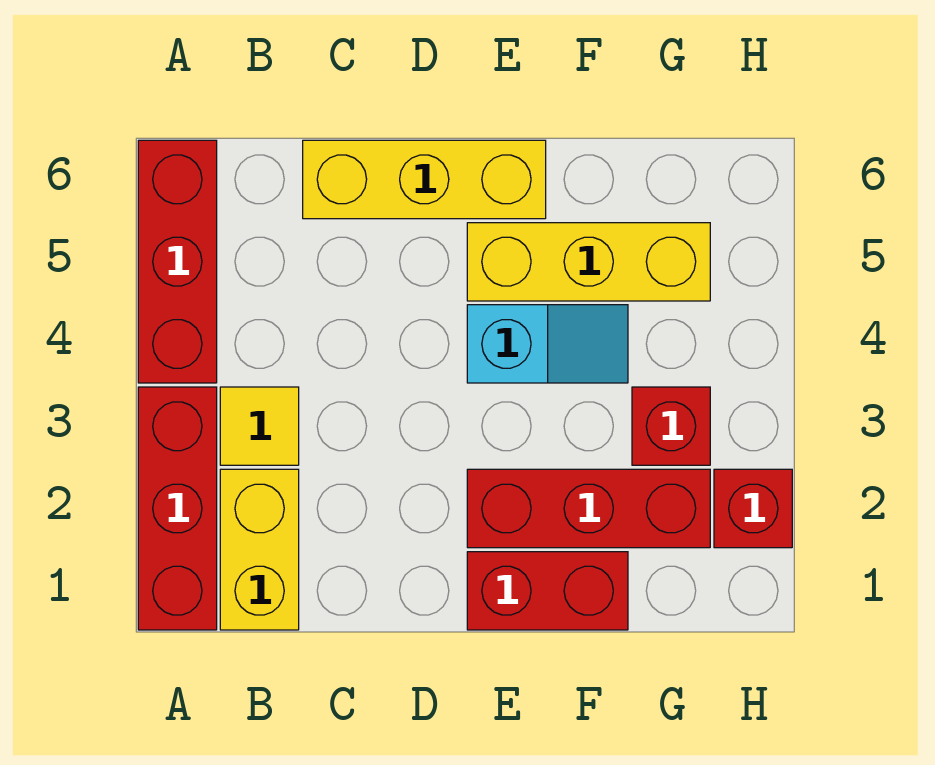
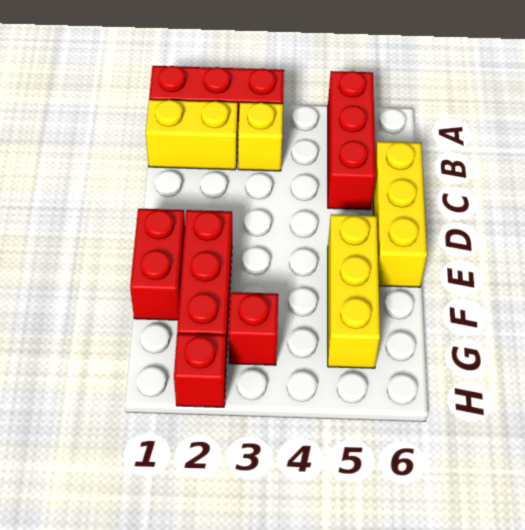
red brick A4:A6 level 1 -> red brick A5:C5 level 1
yellow tile B3 level 1 -> yellow brick B3 level 1
cyan slope E4:F4 level 1 top E -> none

